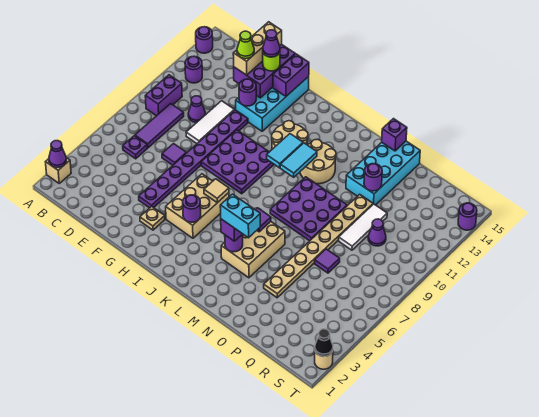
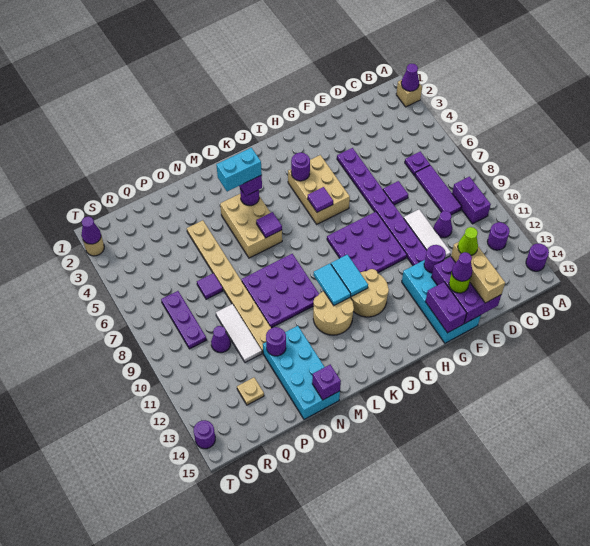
tan plate G3 level 1 -> tan plate Q13 level 1
tan tile I6 level 2 -> purple tile I6 level 2
none -> purple plate R7:R9 level 1
black cone T2 level 2 -> purple cone T2 level 2

